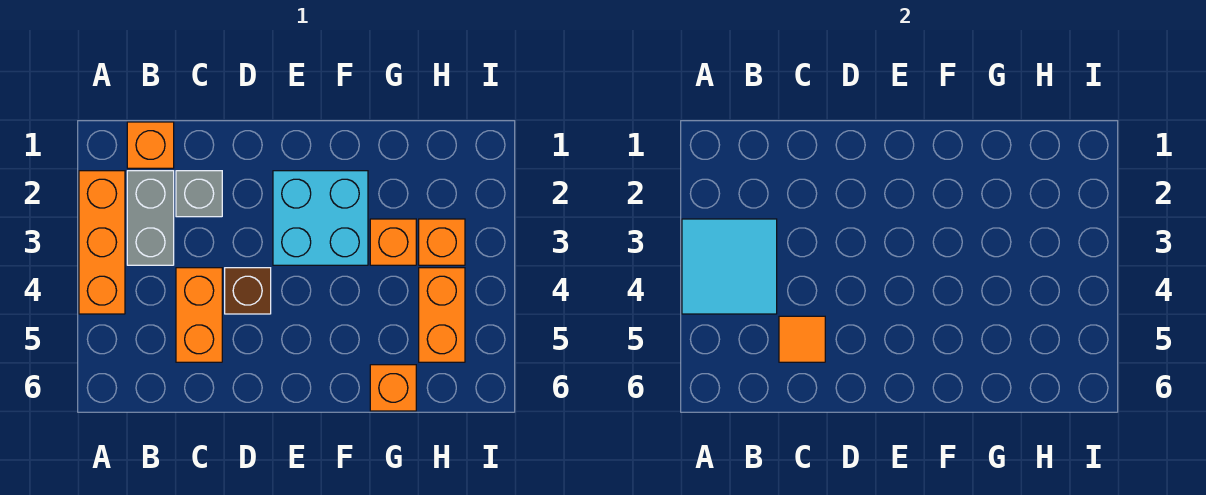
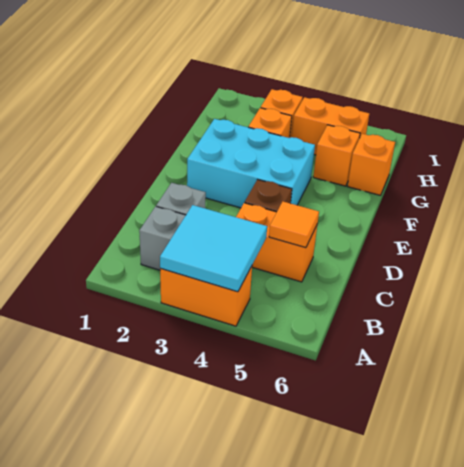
orange brick A2:A4 level 1 -> orange brick A3:A4 level 1
orange brick B1 level 1 -> orange brick G5 level 1
cyan brick E2:F3 level 1 -> cyan brick E2:F4 level 1

